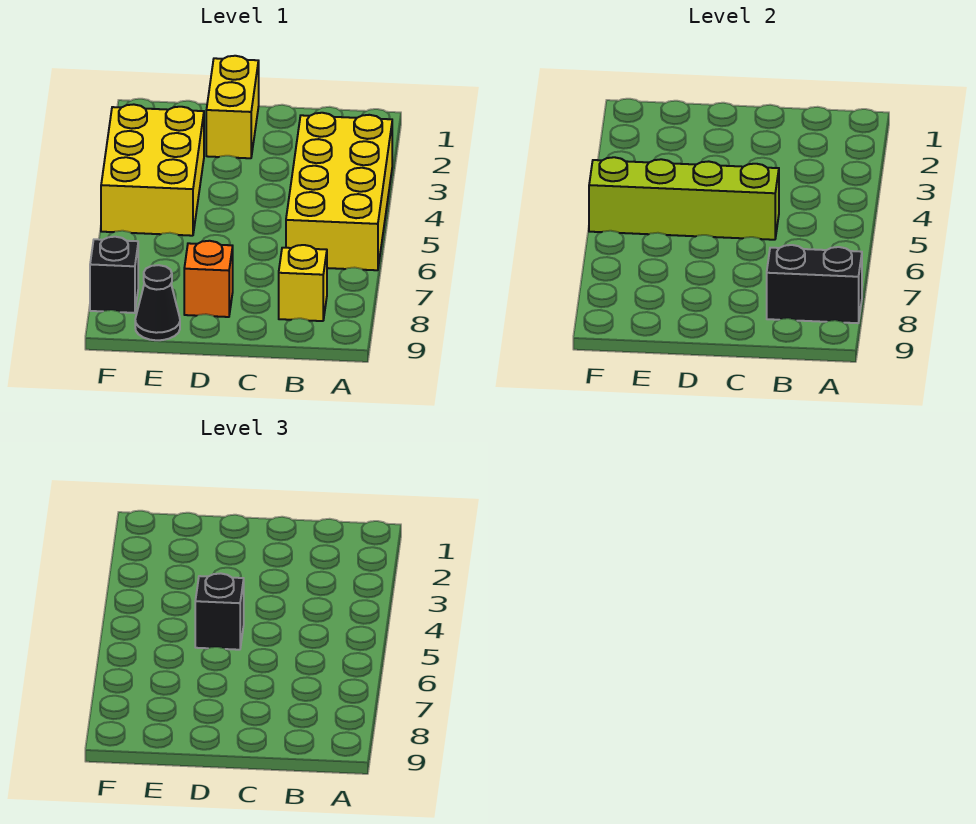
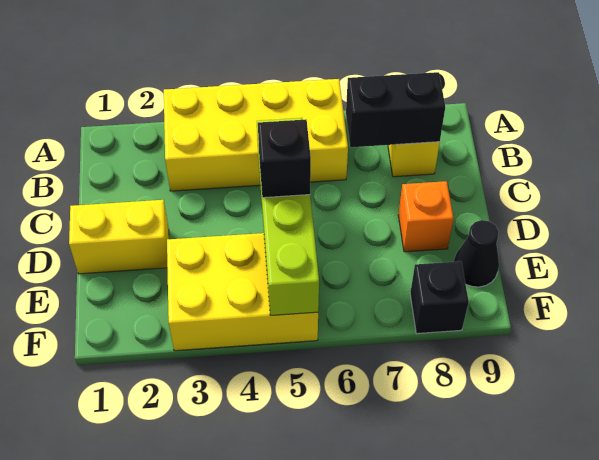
black brick A8:B8 level 2 -> black brick B7:B8 level 2

